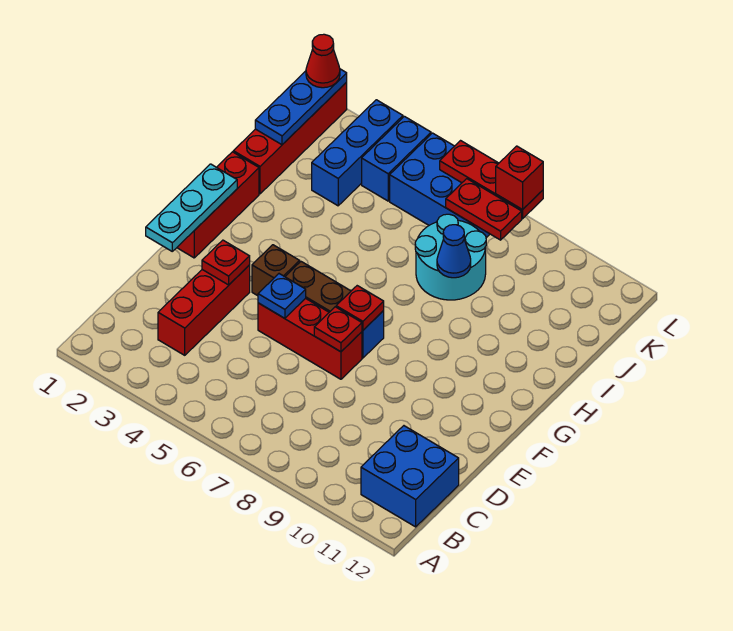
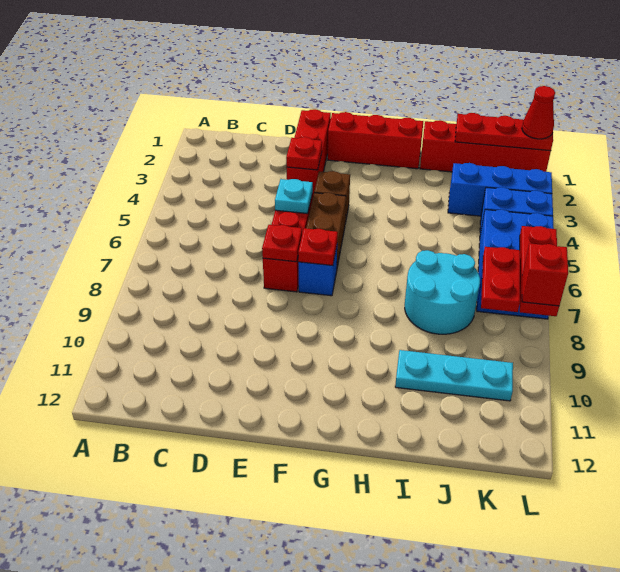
blue brick B11:C12 level 1 -> none
red brick C3:E3 level 1 -> red brick E1:E3 level 1
cyan plate E1:G1 level 2 -> cyan plate I10:K10 level 1
blue plate E5 level 2 -> cyan plate E5 level 2
blue cone I8 level 2 -> none
blue plate J1:L1 level 2 -> red plate J1:L1 level 2

